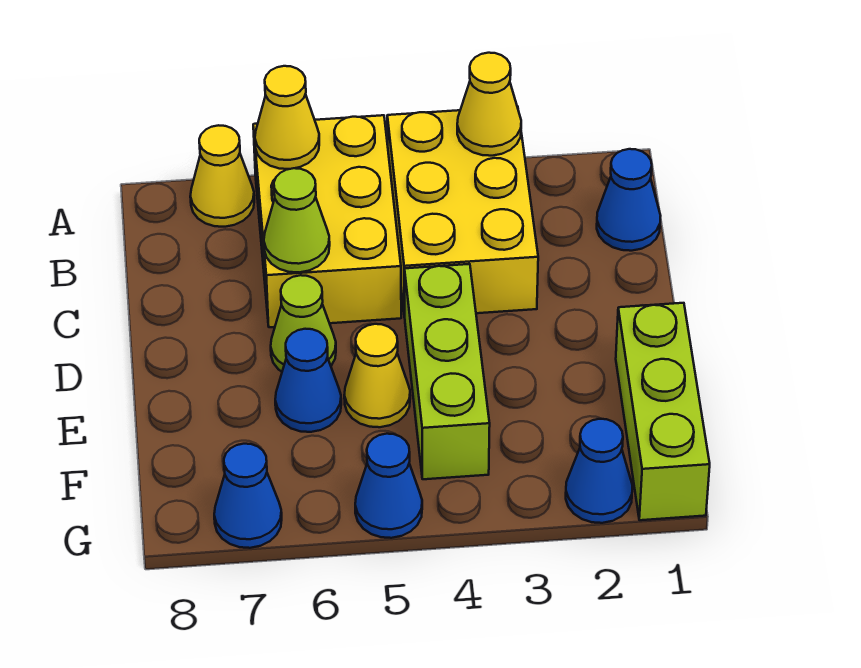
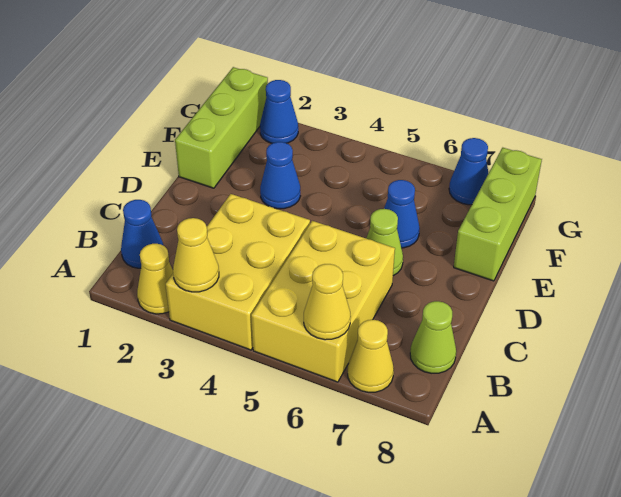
lime cone C6 level 2 -> lime cone B8 level 1
lime brick D4:F4 level 1 -> lime brick E8:G8 level 1
yellow cone E5 level 1 -> yellow cone A2 level 1
blue cone G5 level 1 -> blue cone E3 level 1

